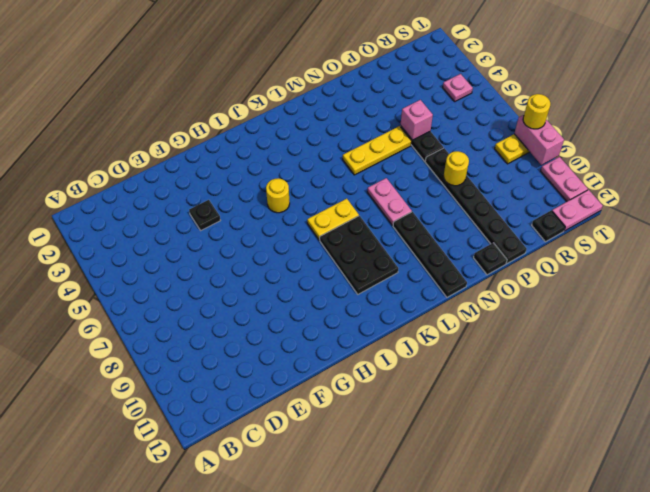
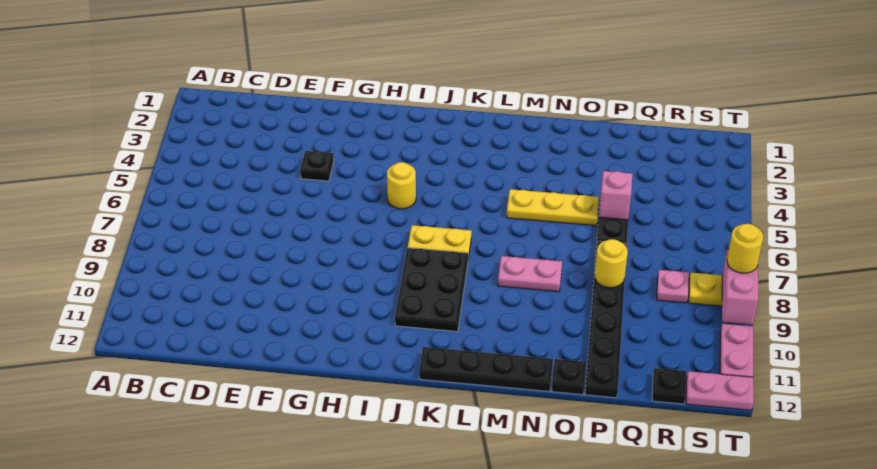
pink plate M7:M8 level 1 -> pink plate M8:N8 level 1
black plate M9:M12 level 1 -> black plate K12:N12 level 1
pink plate S4 level 1 -> pink plate R8 level 1

